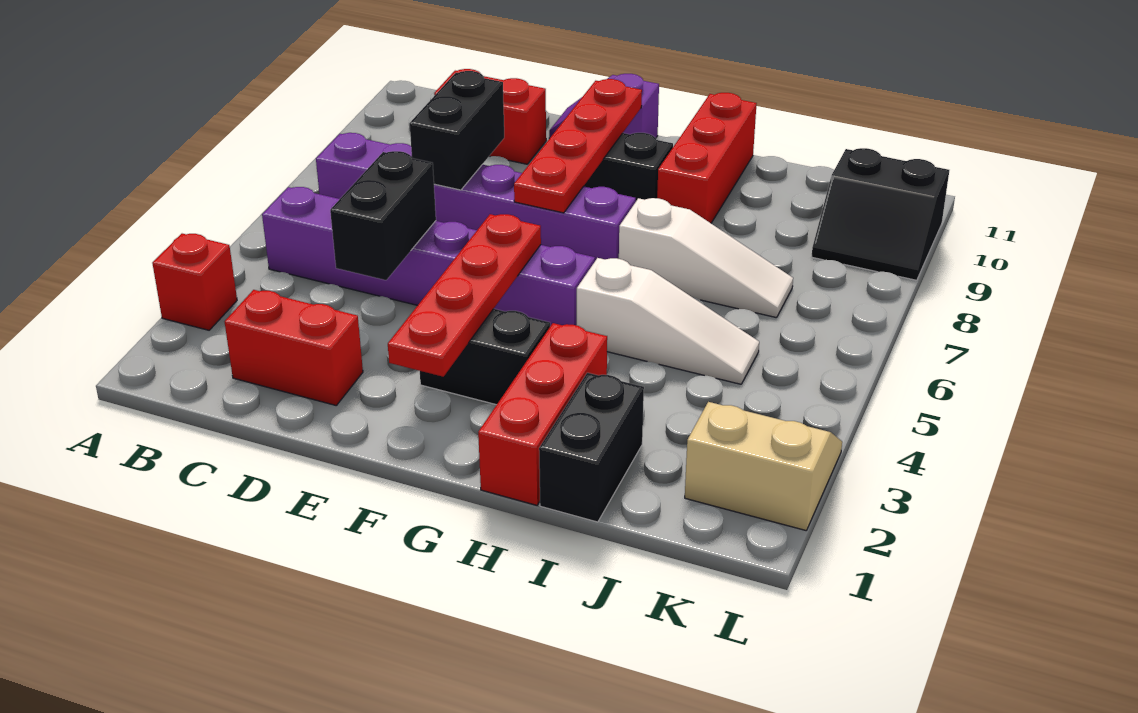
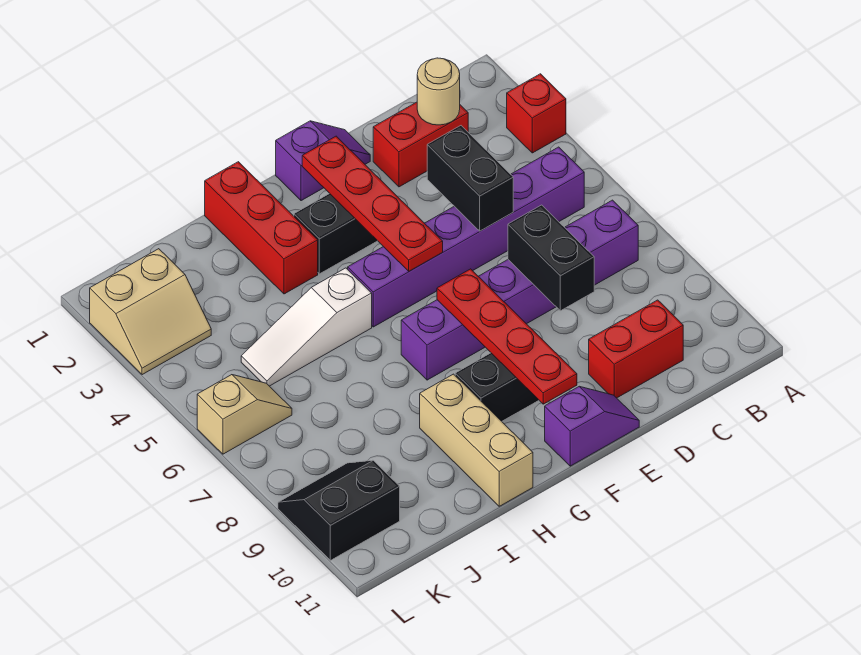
none -> tan round brick C2 level 2
none -> purple slope E1:F1 level 1 top F
white slope H7:J7 level 1 top H -> none
red brick H9:H11 level 1 -> tan brick H9:H11 level 1
black brick I1:I2 level 1 -> none
none -> tan slope K6:L6 level 1 top L

